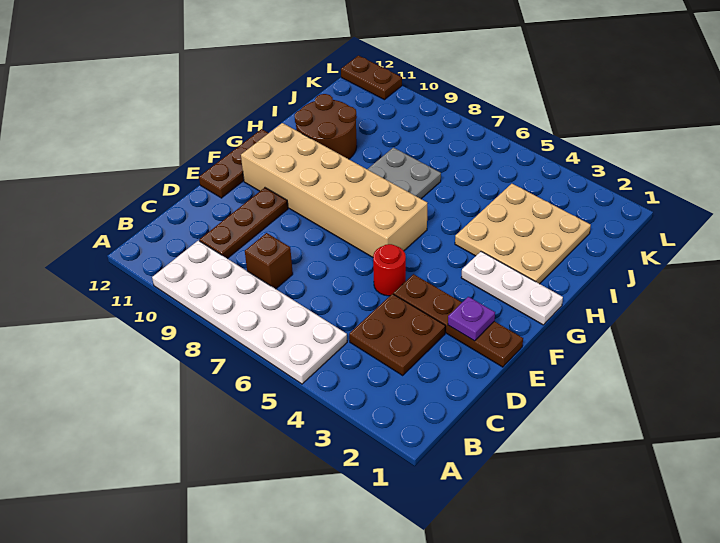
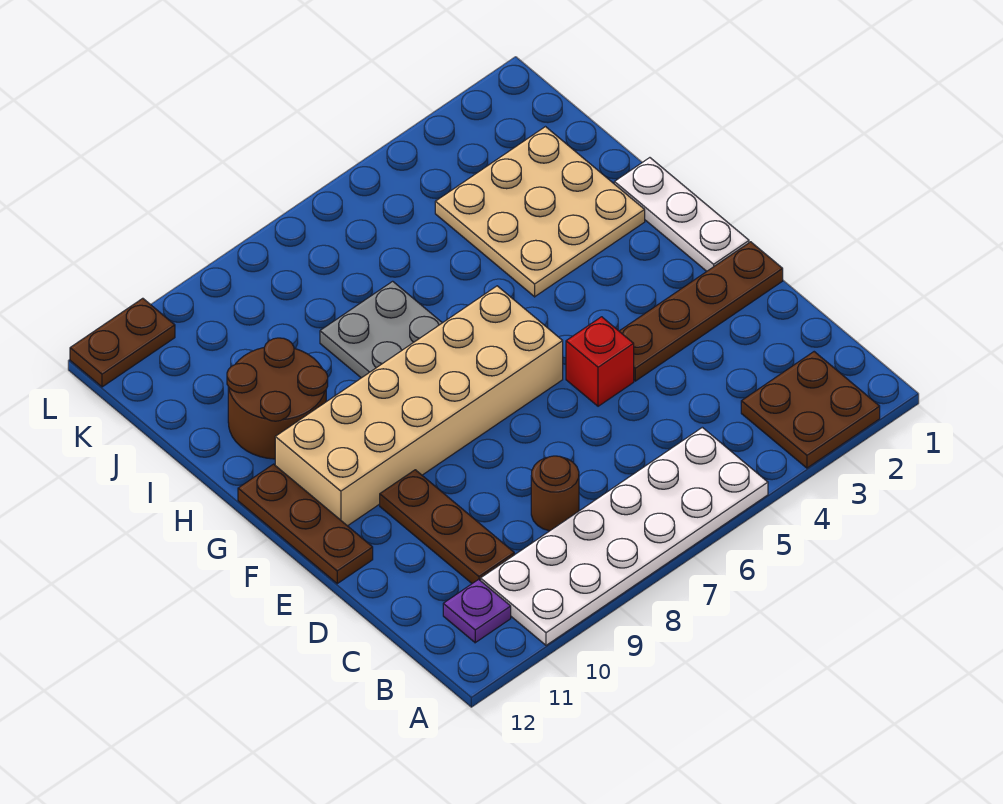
brown plate C3:D4 level 1 -> brown plate A2:B3 level 1
brown brick C8 level 1 -> brown round brick C8 level 1
purple plate E2 level 2 -> purple plate B11 level 1
red round brick E5 level 1 -> red brick E5 level 1
white plate G1:G3 level 1 -> white plate F1:H1 level 1

